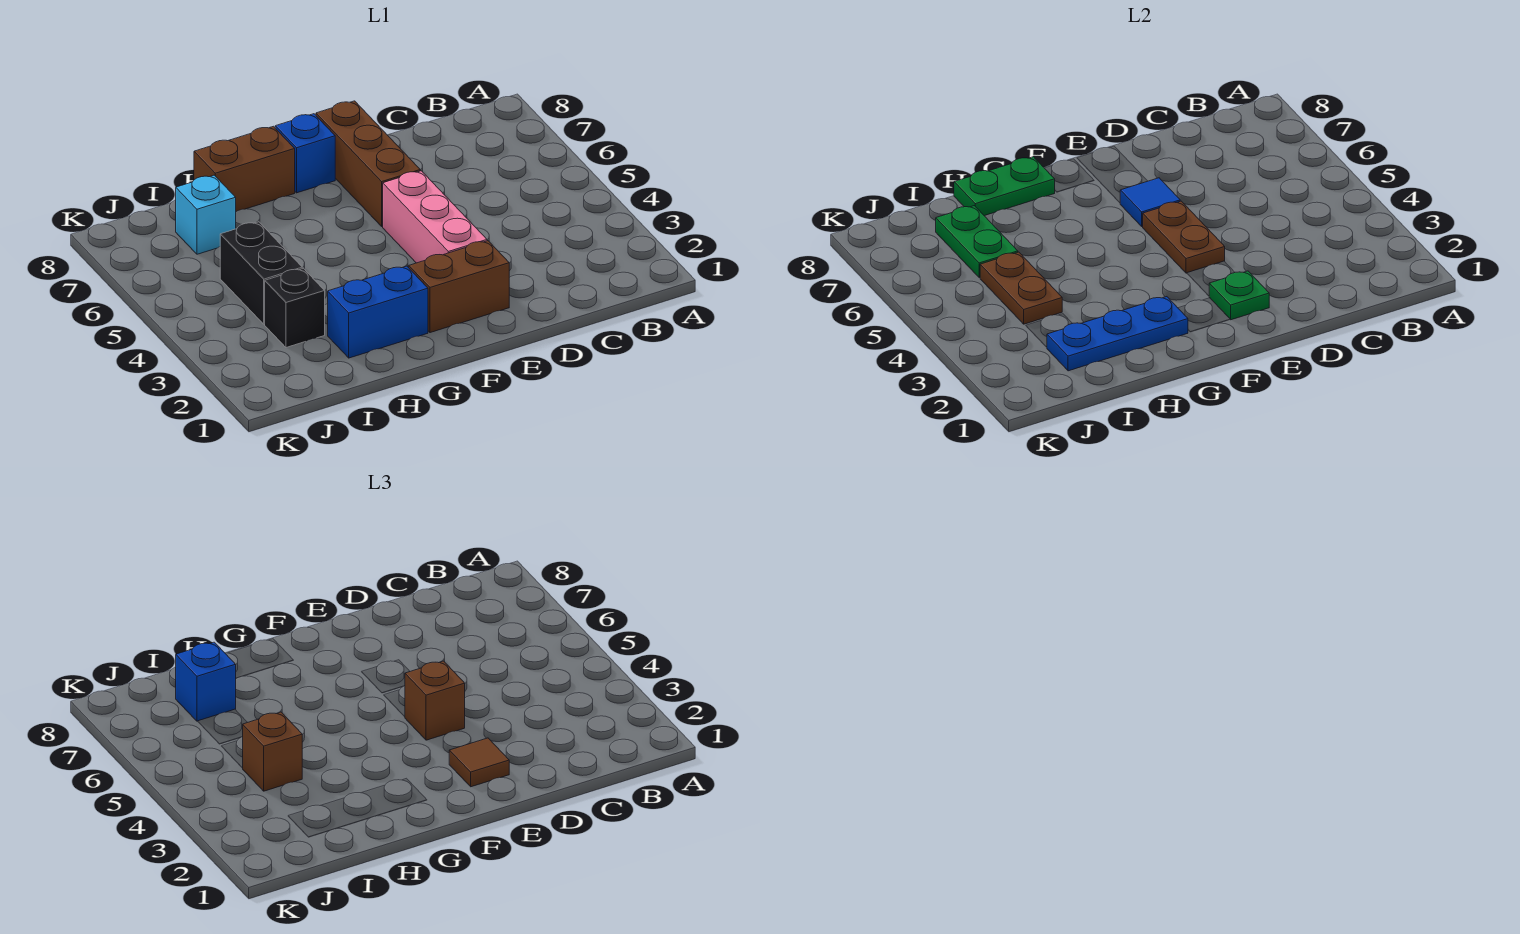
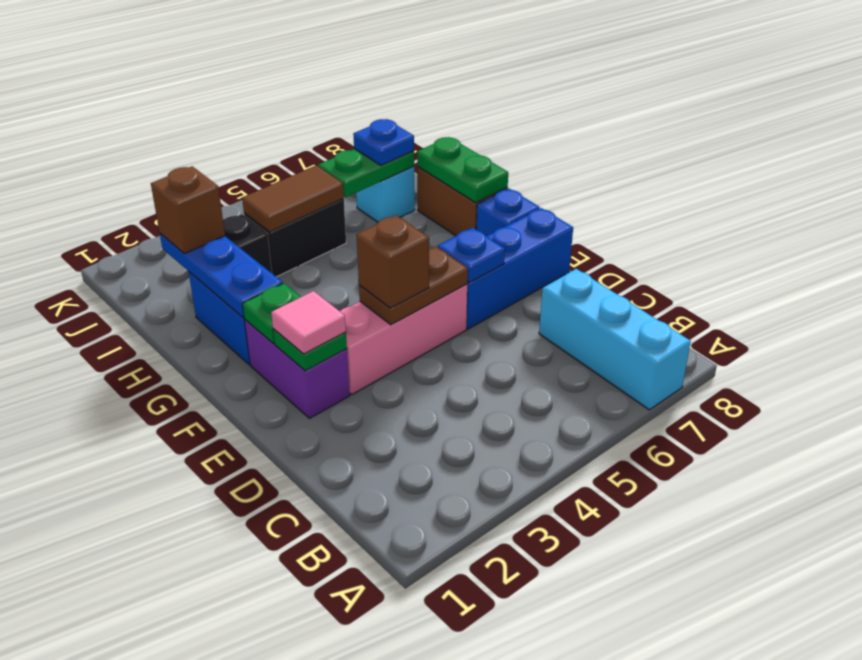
none -> cyan brick A7:C7 level 1
brown brick E2:F2 level 1 -> purple brick E2:F2 level 1
brown tile E2 level 3 -> pink tile E2 level 3
brown brick E6:E8 level 1 -> blue brick E6:E8 level 1
blue tile E6 level 2 -> blue plate E6 level 2
none -> green plate F2 level 2
brown plate I4:I5 level 2 -> brown tile I4:I5 level 2
brown brick I4 level 3 -> brown brick I2 level 3
blue brick I7 level 3 -> blue plate I7 level 3

